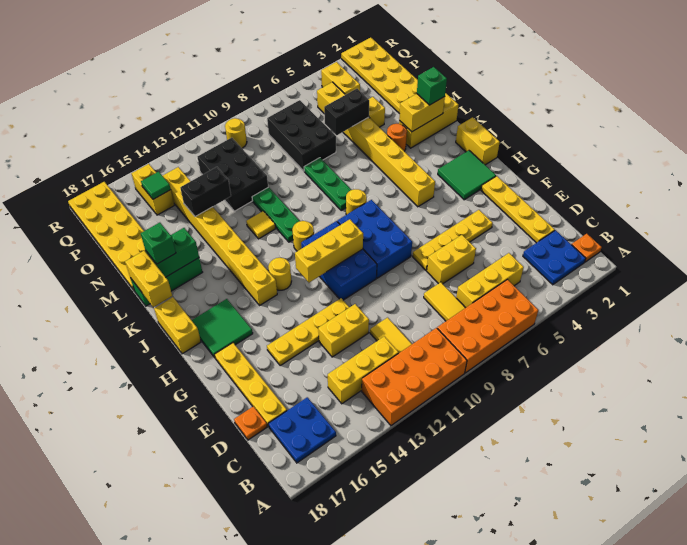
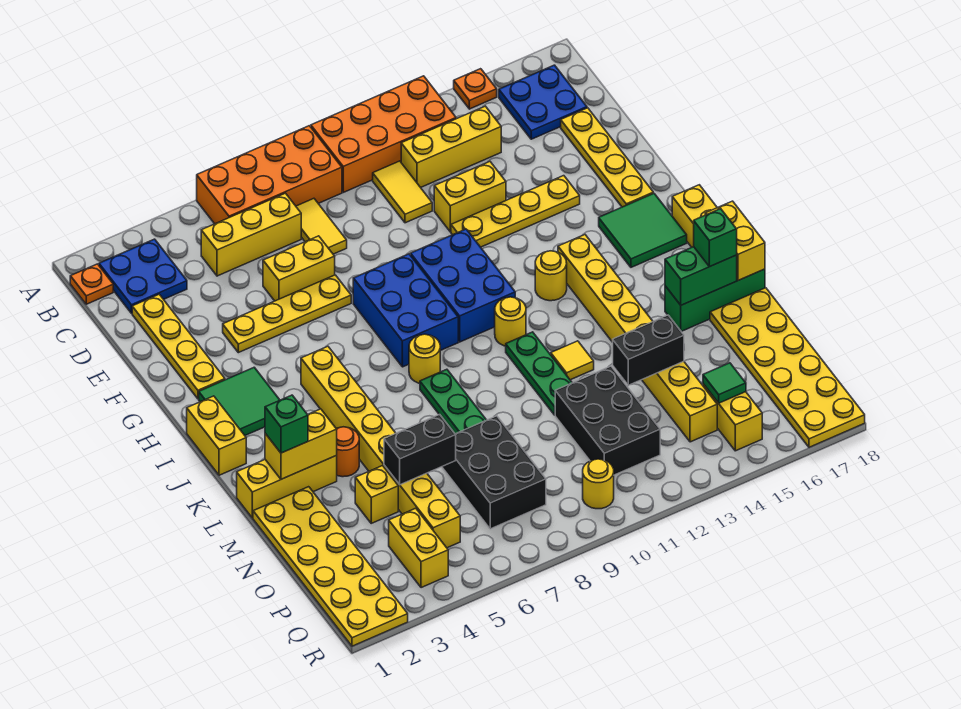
orange plate D18 level 1 -> orange plate A15 level 1
yellow brick H10:H12 level 2 -> none

